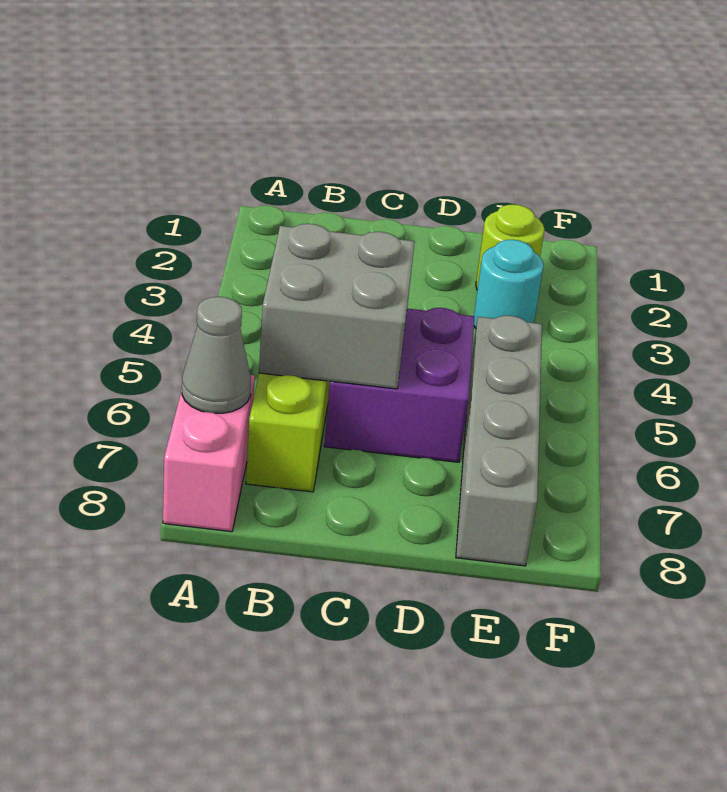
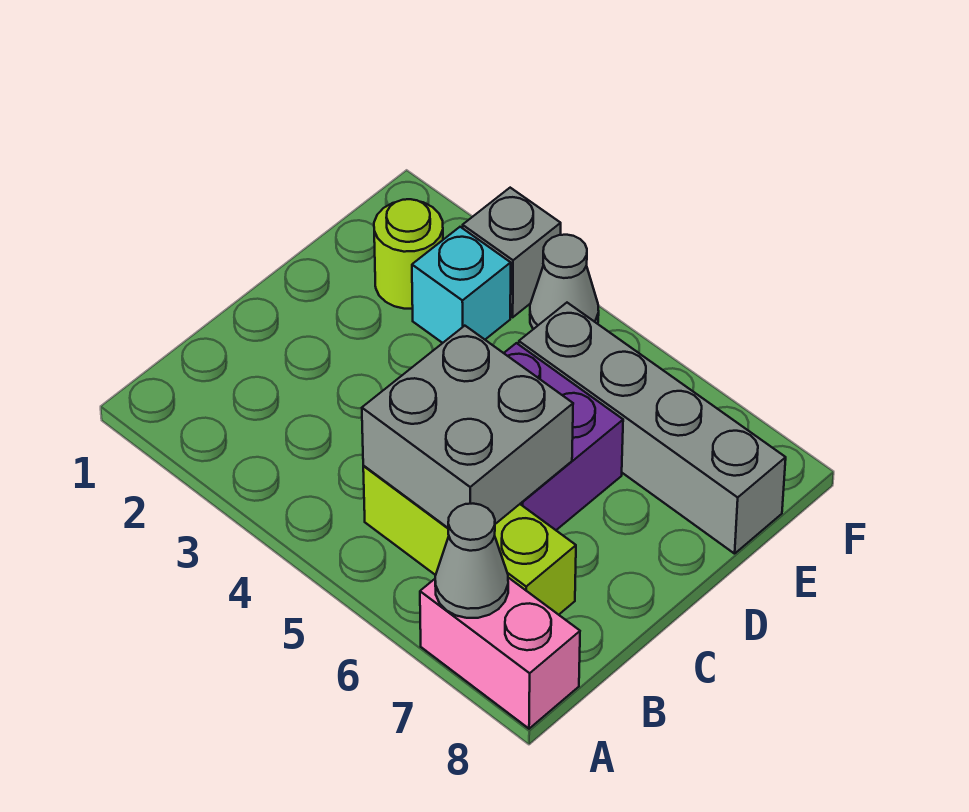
cyan round brick E3 level 1 -> cyan brick E3 level 1
none -> grey brick F3 level 1
none -> grey cone F4 level 1

